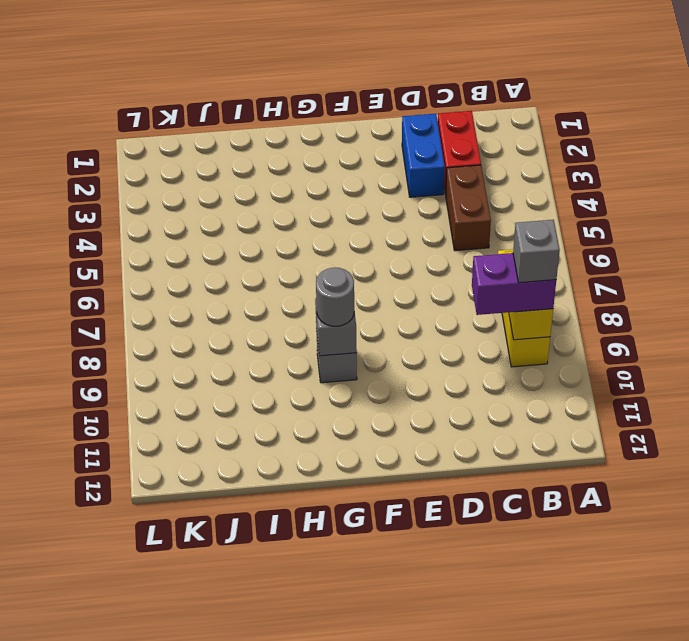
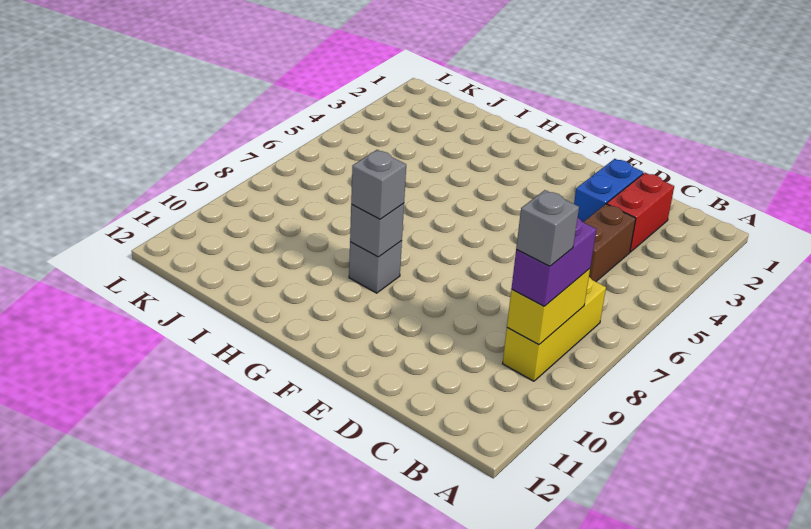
purple brick B9:C9 level 3 -> purple brick B8:B9 level 3
grey round brick G9 level 3 -> grey brick G9 level 3

